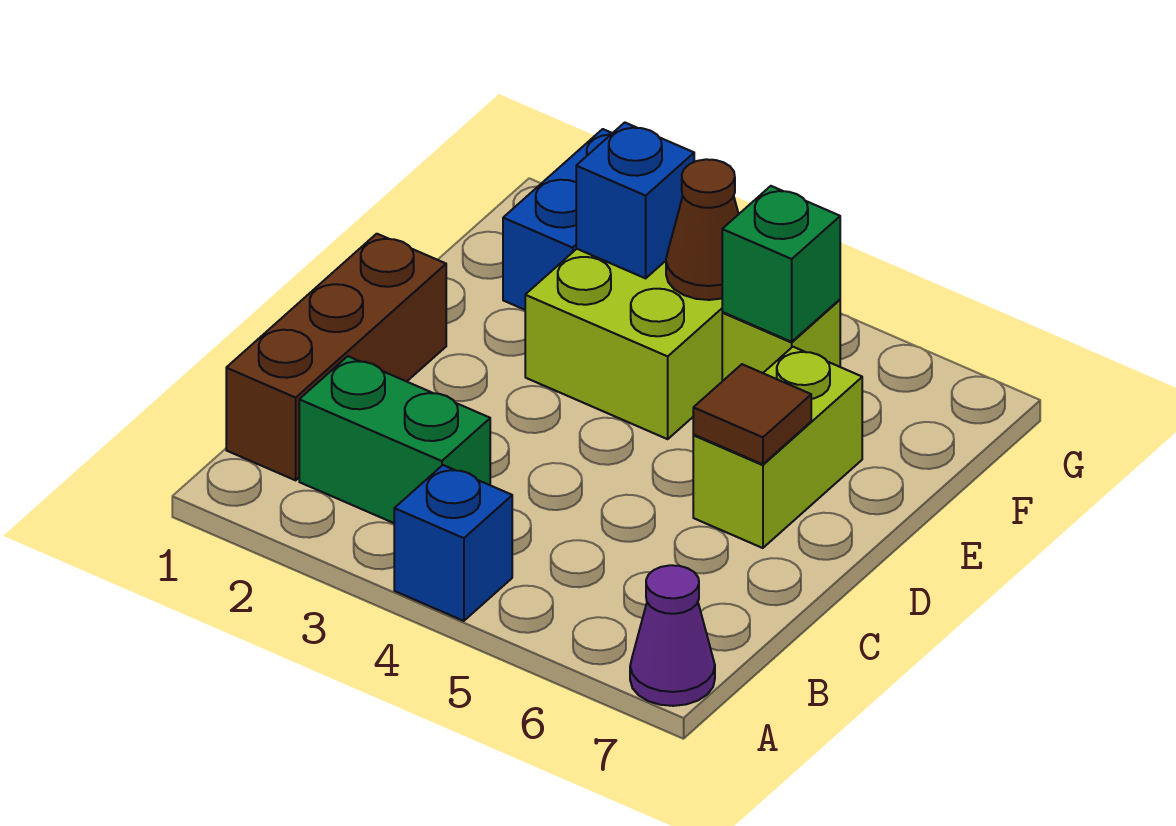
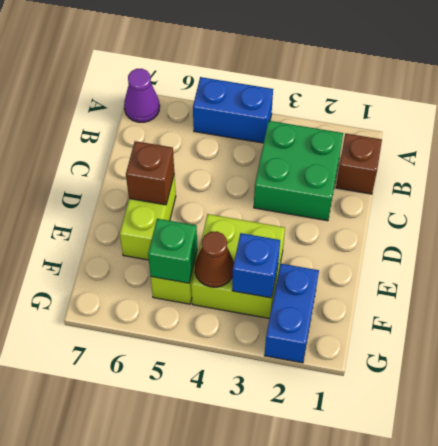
blue brick A4 level 1 -> blue brick A4:A5 level 1
brown brick B1:D1 level 1 -> brown brick B1 level 1
green brick B2:B3 level 1 -> green brick B2:C3 level 1
brown tile D6 level 2 -> brown brick D6 level 2

